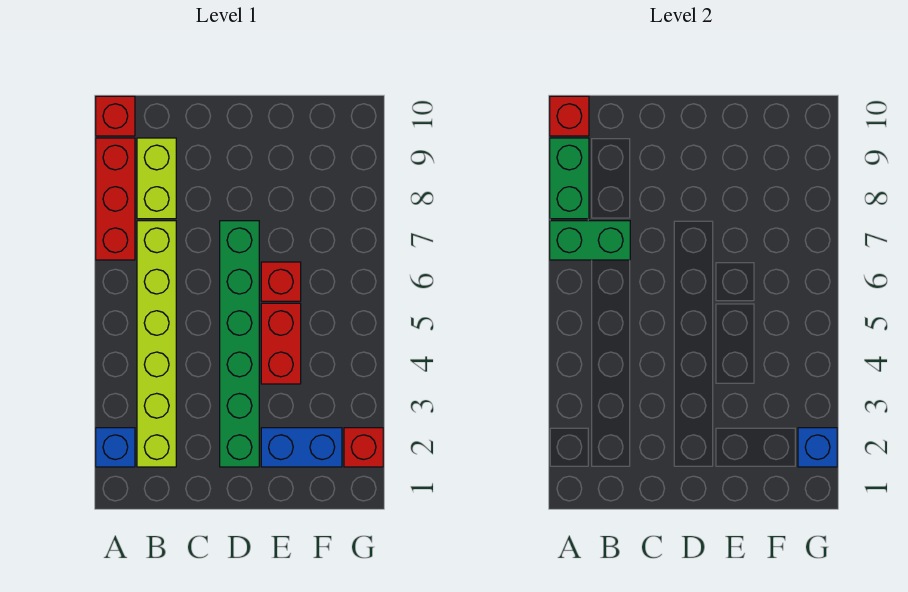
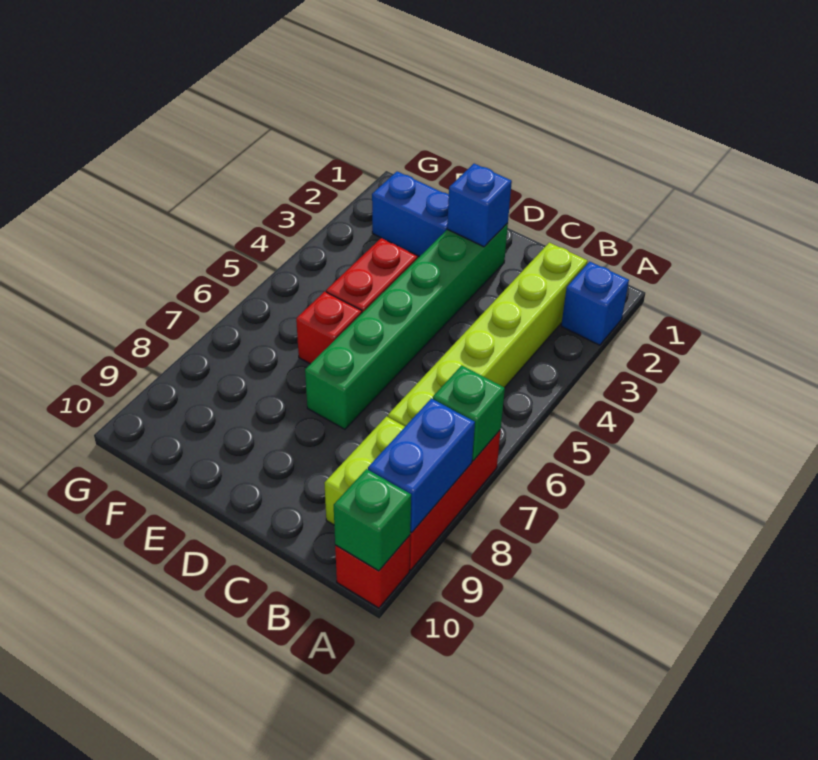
green brick A7:B7 level 2 -> green brick A7 level 2
green brick A8:A9 level 2 -> blue brick A8:A9 level 2
red brick A10 level 2 -> green brick A10 level 2
red brick G2 level 1 -> none
blue brick G2 level 2 -> blue brick D2 level 2

